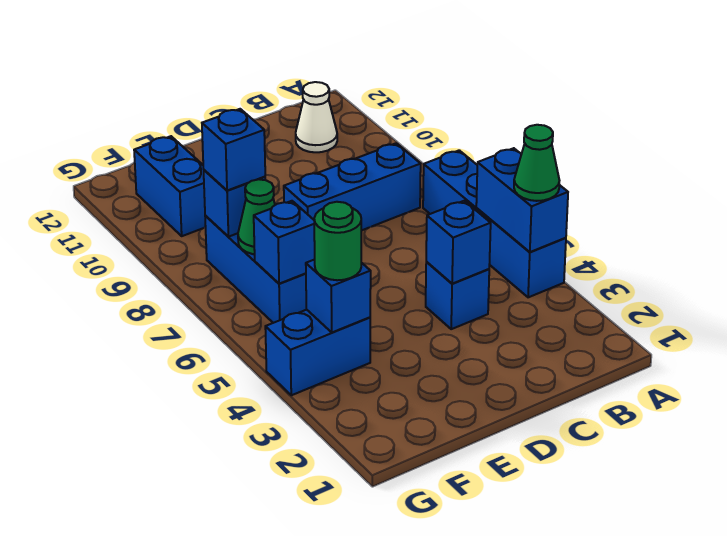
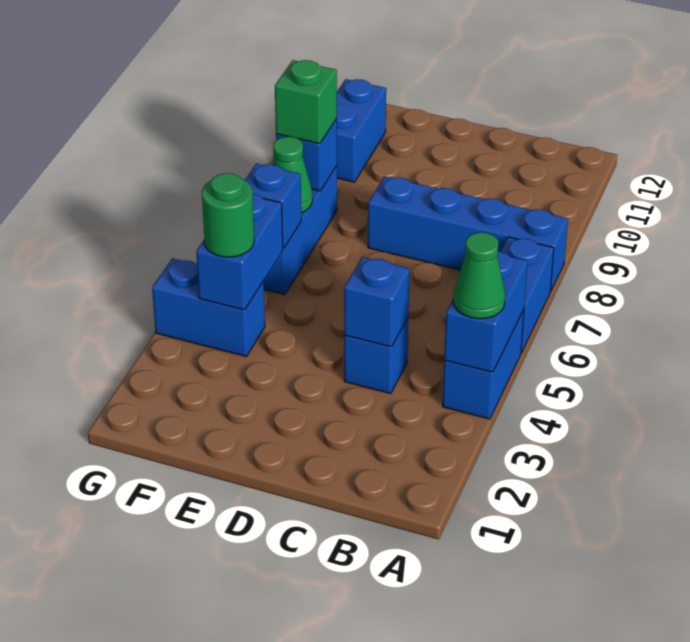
blue brick B8:D8 level 1 -> blue brick A8:D8 level 1
white cone B11 level 1 -> none
blue brick F4 level 2 -> blue brick F4:F5 level 2
blue brick F8 level 3 -> green brick F8 level 3

